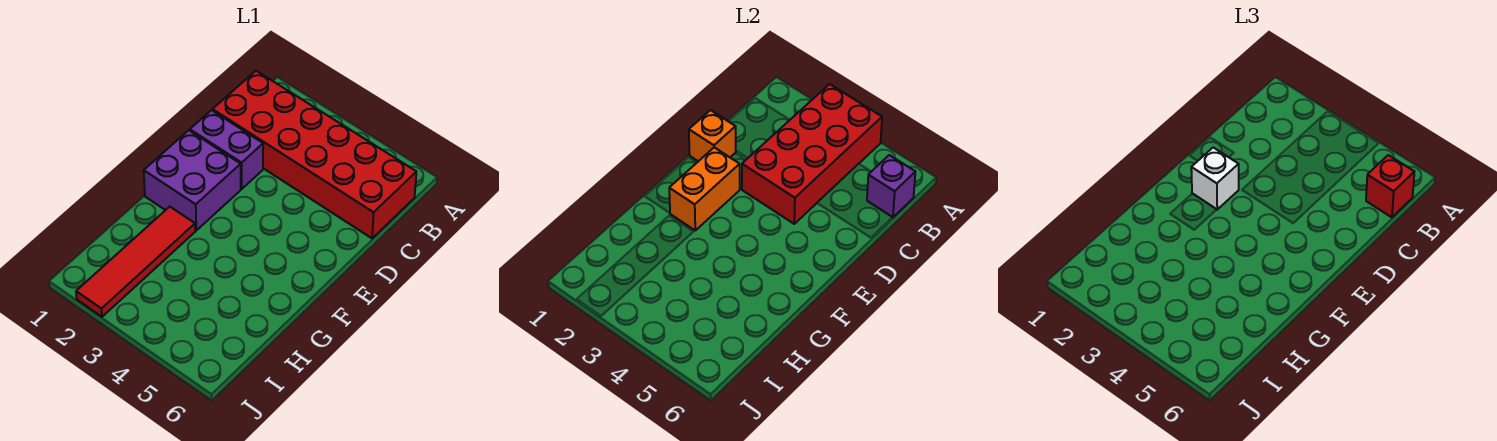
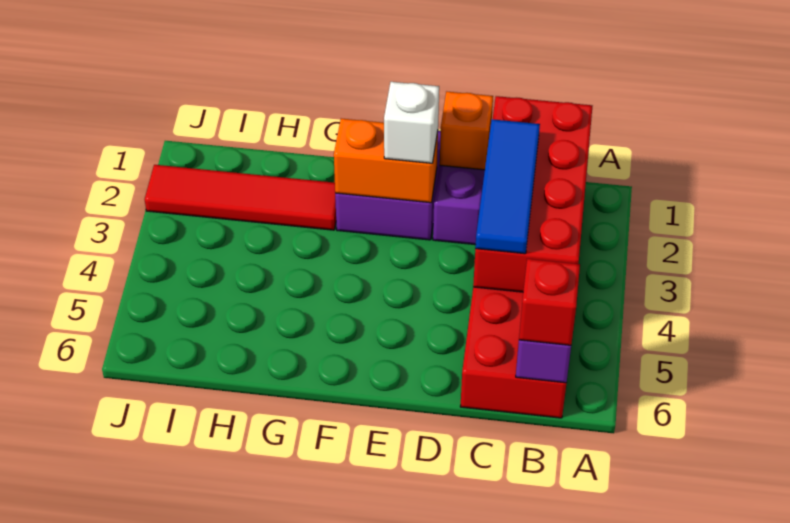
red brick A3:D4 level 2 -> red brick B1:C4 level 2
none -> blue tile C2:C4 level 3

